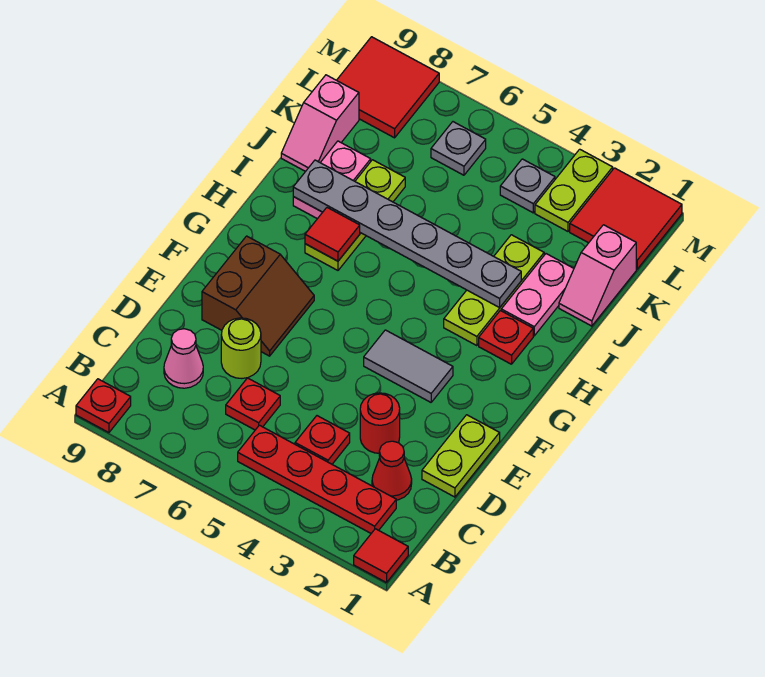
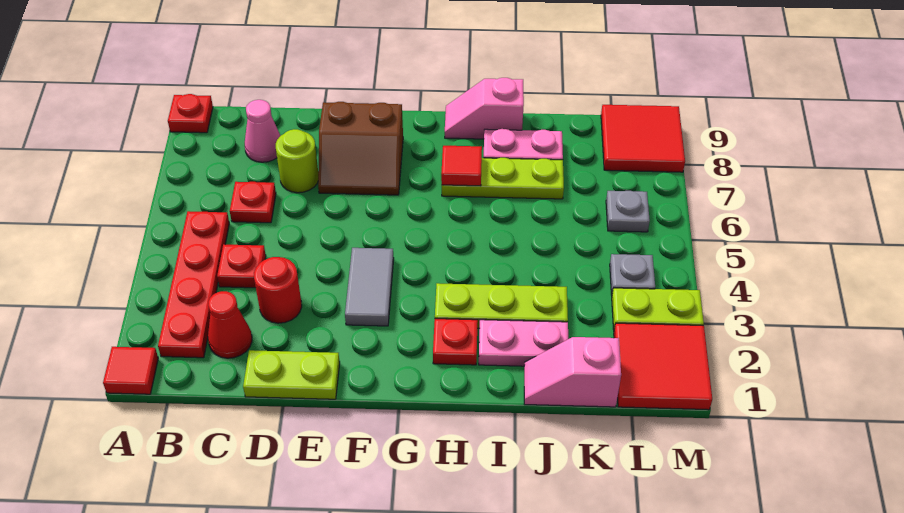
grey plate I3:I8 level 2 -> none
pink slope J9:K9 level 1 top K -> pink slope H9:I9 level 1 top I

